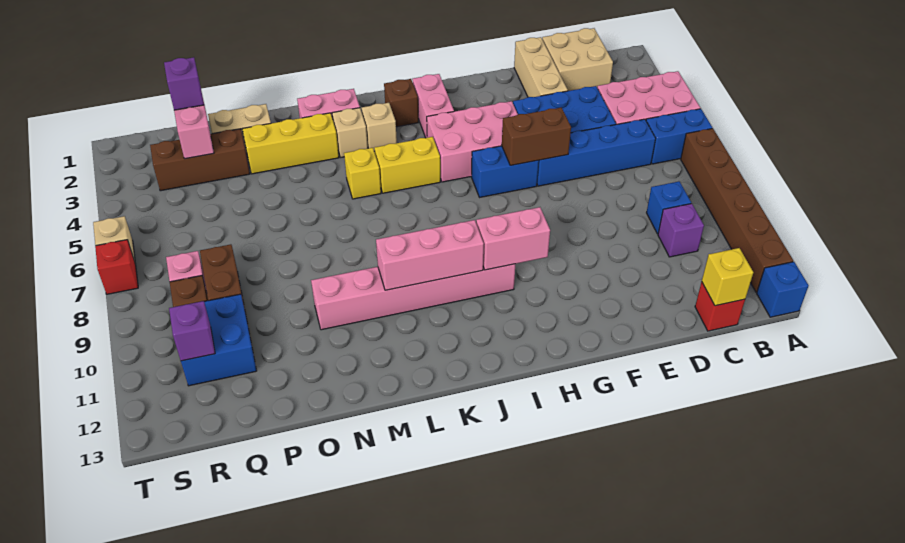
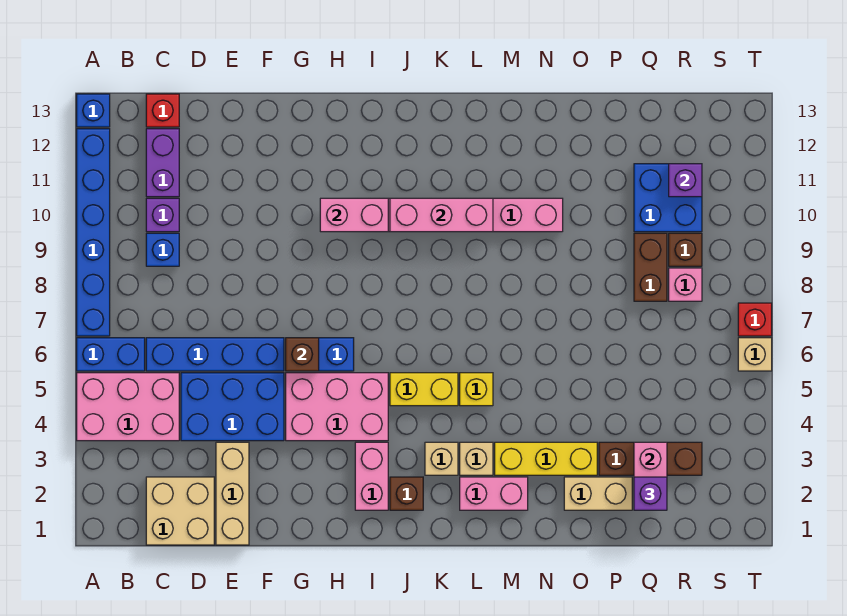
brown brick A7:A12 level 1 -> blue brick A7:A12 level 1
none -> purple brick C11:C12 level 1
yellow brick C13 level 2 -> none
brown brick F6:G6 level 2 -> brown brick G6 level 2

